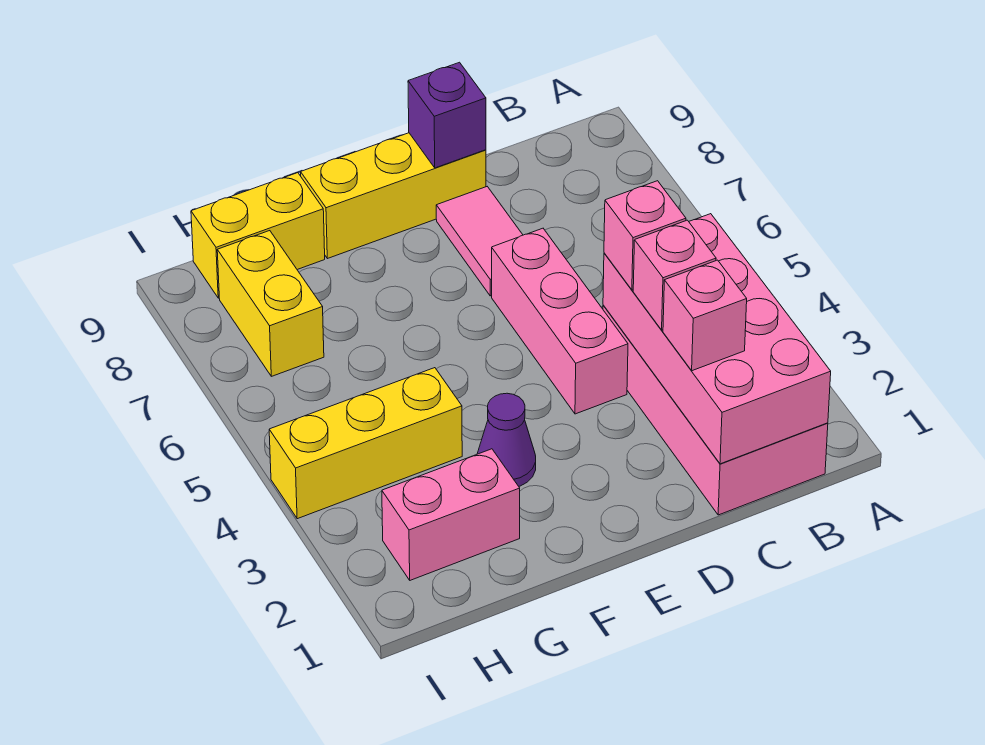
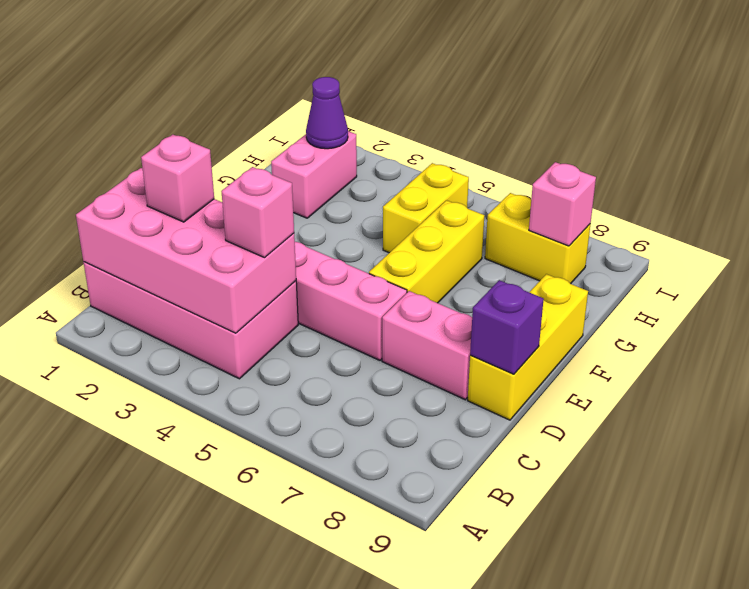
pink brick C3 level 3 -> pink brick H8 level 2
pink tile D7:D8 level 1 -> pink brick D7:D8 level 1
purple cone F3 level 1 -> purple cone H2 level 2
yellow brick G4:I4 level 1 -> yellow brick E6:G6 level 1
yellow brick G9:H9 level 1 -> yellow brick G5:H5 level 1

